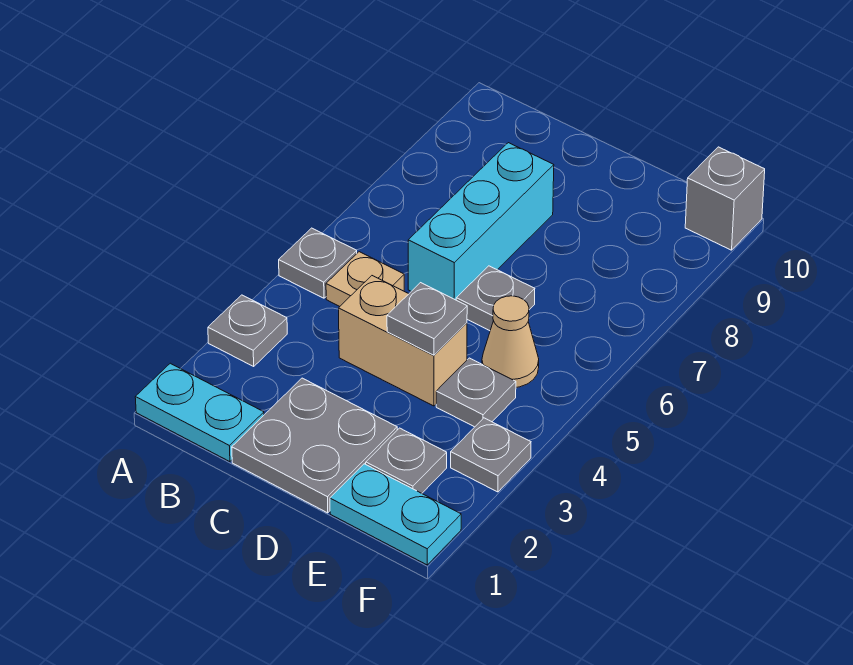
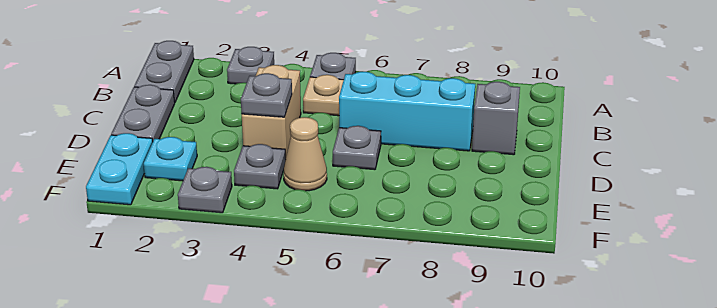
cyan plate A1:B1 level 1 -> grey plate A1:B1 level 1
grey plate C1:D2 level 1 -> grey plate C1:D1 level 1
grey plate E2 level 1 -> cyan plate E2 level 1
grey brick F10 level 1 -> grey brick C9 level 1

